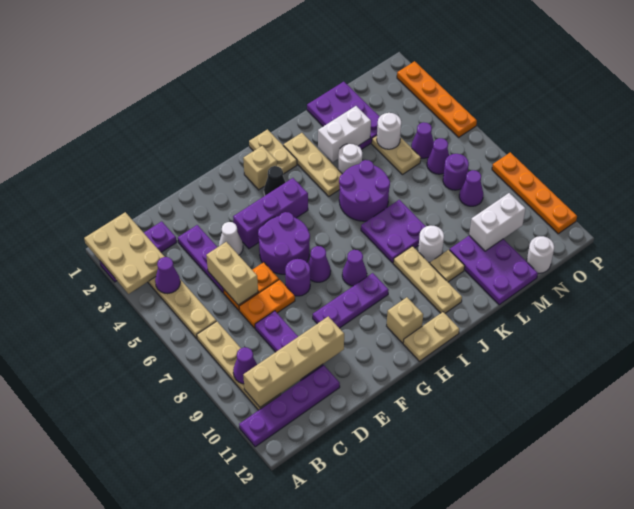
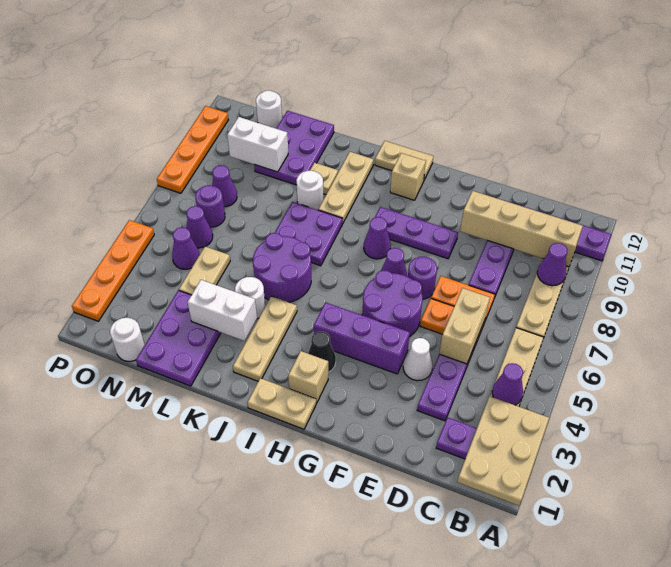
tan plate I1:I2 level 1 -> tan plate H1:I1 level 1
white round brick M4 level 2 -> white round brick N1 level 1

